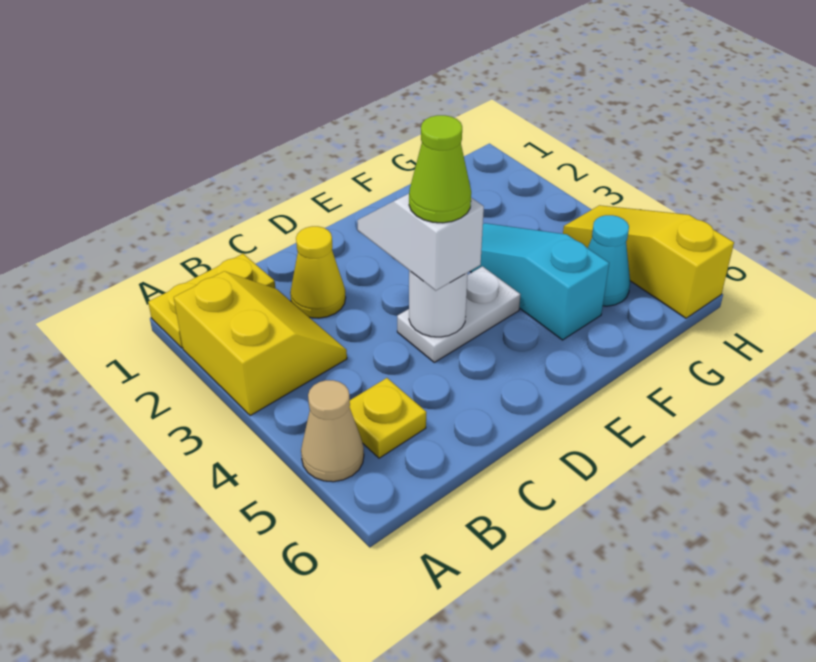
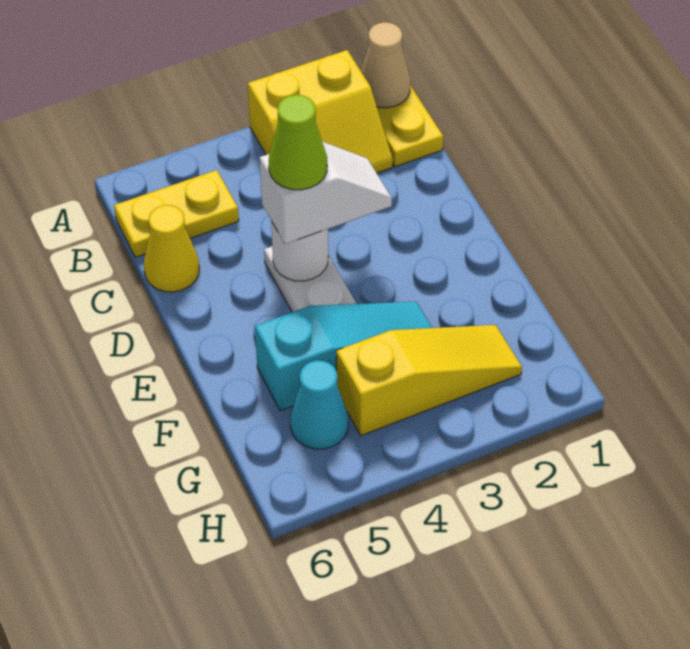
tan cone A5 level 1 -> tan cone A1 level 2
yellow plate B5 level 1 -> yellow plate B5:B6 level 1
yellow cone C2 level 1 -> yellow cone C6 level 1
yellow slope H4:H6 level 1 top 6 -> yellow slope G2:G4 level 1 top 4

